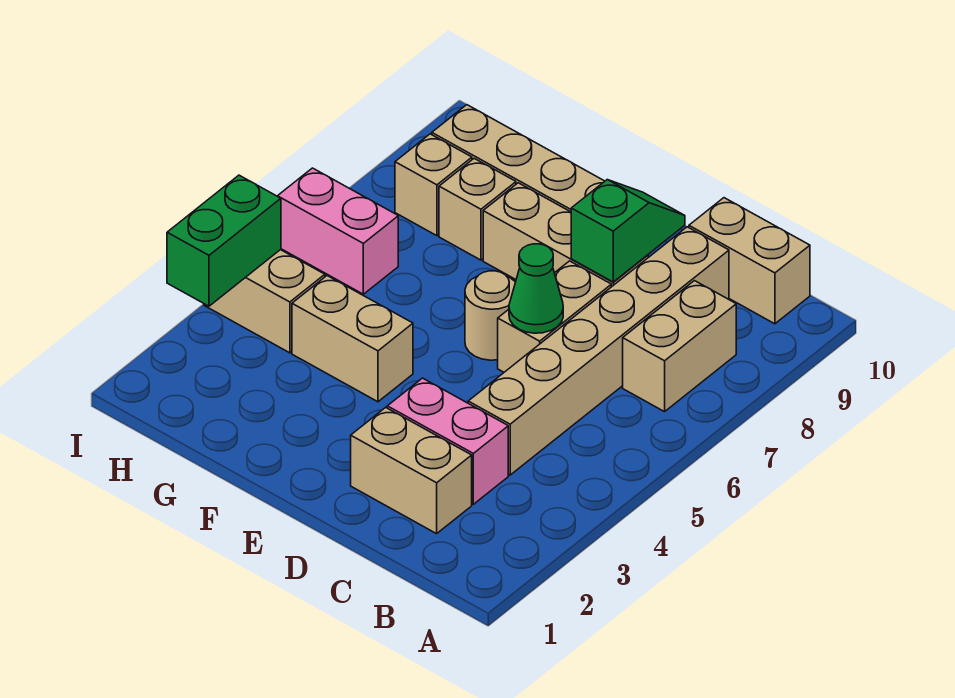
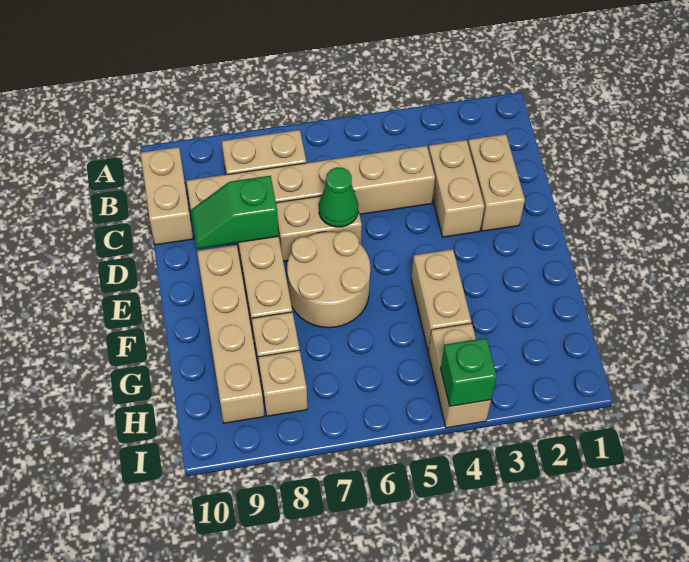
pink brick C3:D3 level 1 -> tan brick C3:D3 level 1
tan round brick E6 level 1 -> tan round brick E6:F7 level 1
pink brick H6:I6 level 1 -> none
green brick I3:I4 level 2 -> green brick I4 level 2

